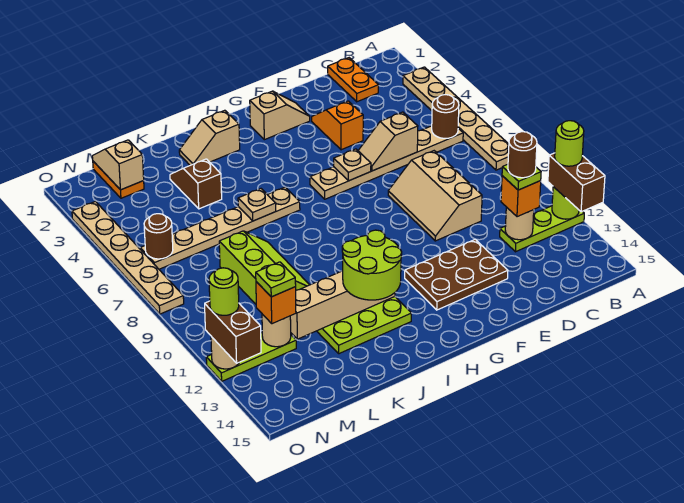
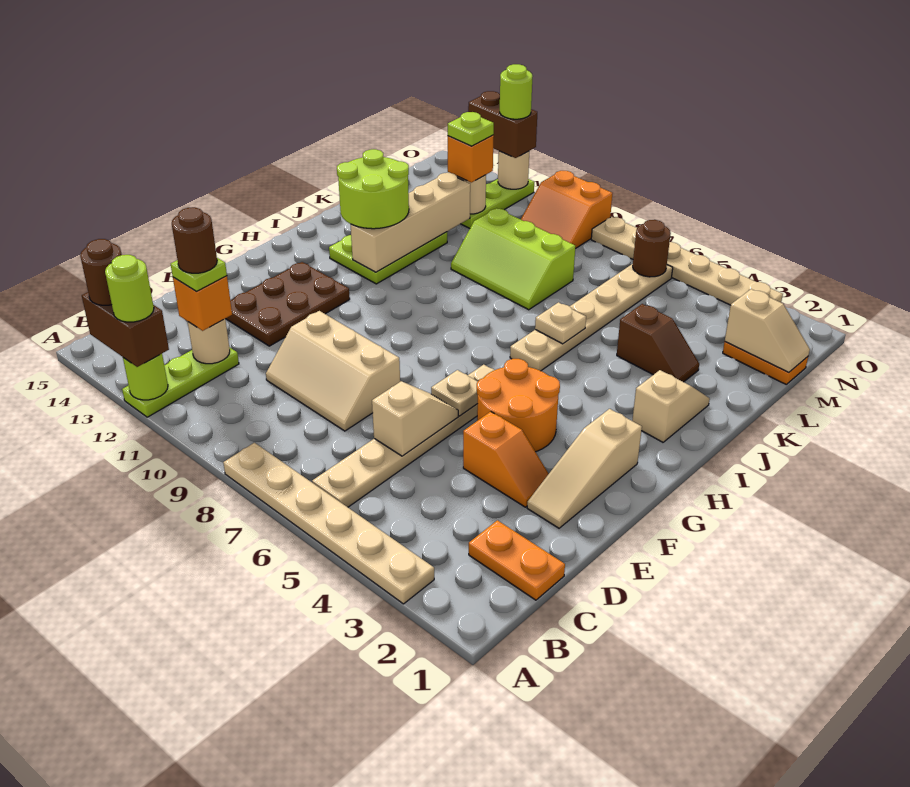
brown round brick B6 level 2 -> brown round brick A13 level 4
tan slope D8:E10 level 1 top D -> tan slope D8:E10 level 1 top E
tan slope F2:G2 level 1 top G -> tan slope E2:G2 level 1 top G
none -> orange round brick F4:G5 level 1
none -> orange slope N9:O10 level 1 top O

